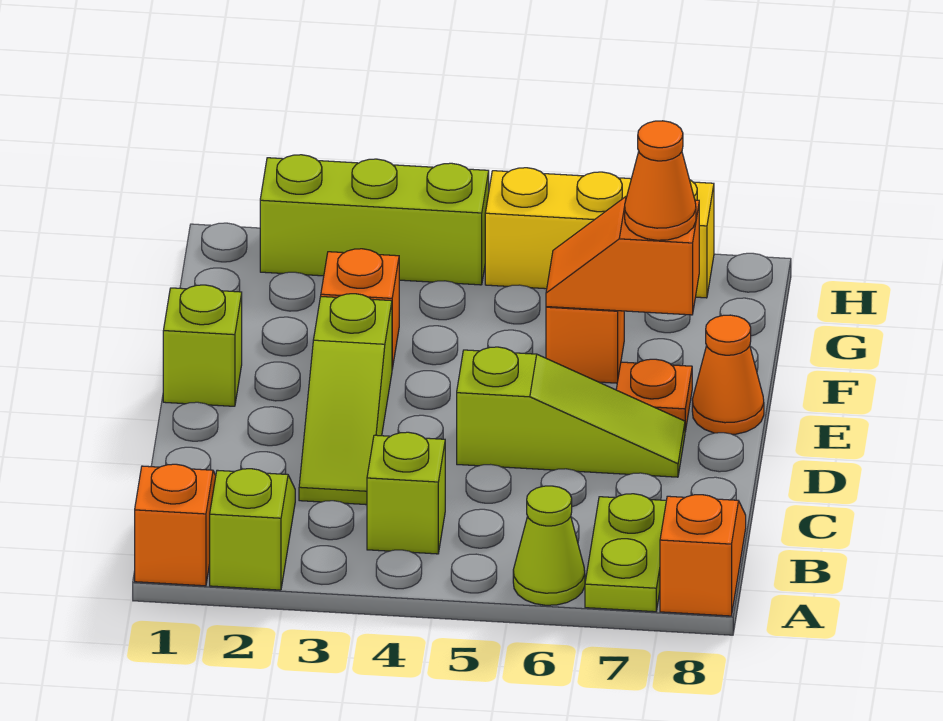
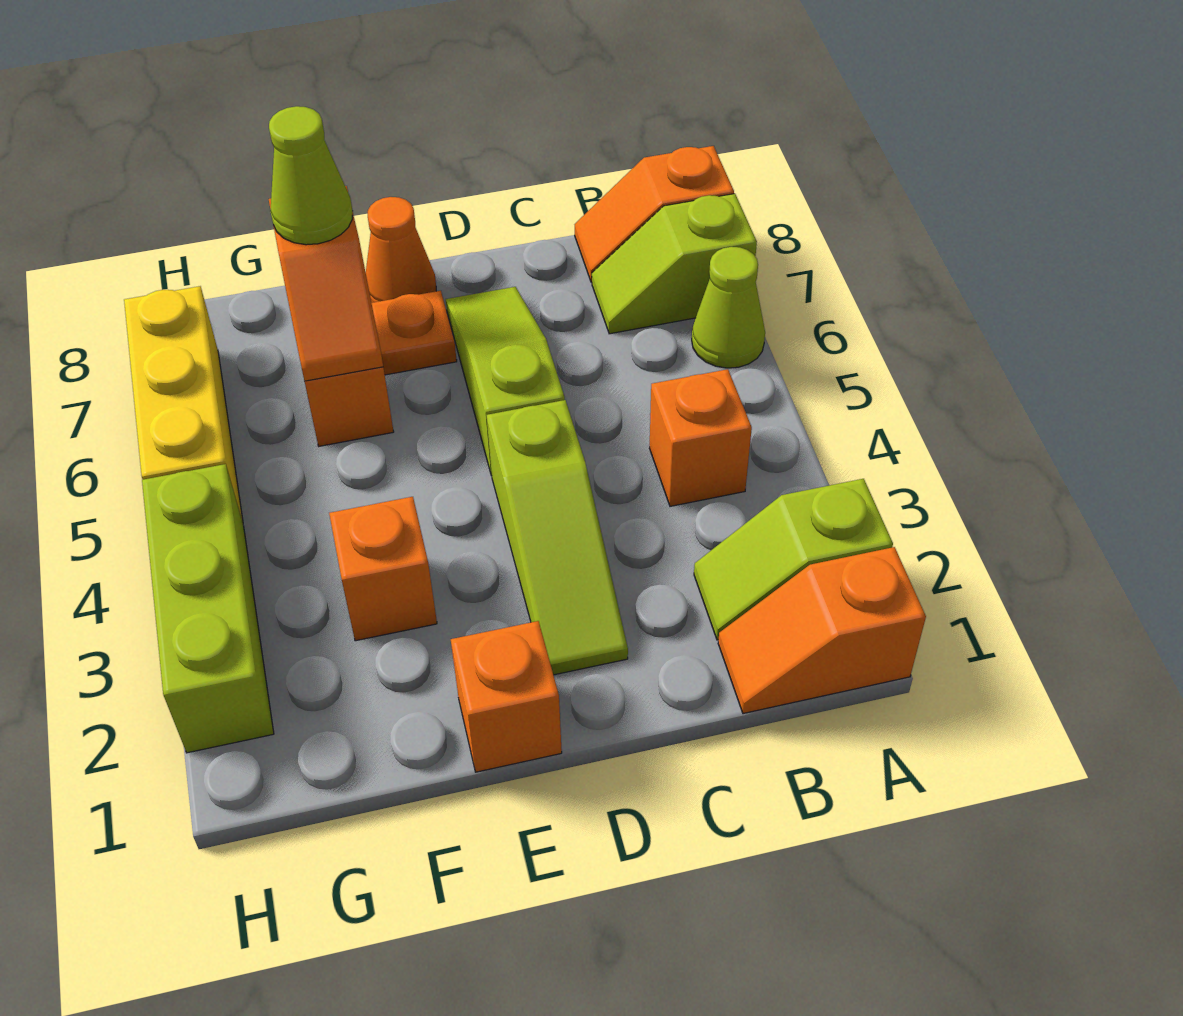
lime plate A7:B7 level 1 -> lime slope A7:B7 level 1 top A
lime brick B4 level 1 -> orange brick B4 level 1
lime slope C3:E3 level 1 top E -> lime slope D2:D4 level 1 top 4
lime brick E1 level 1 -> orange brick E1 level 1
orange cone F7 level 3 -> lime cone F7 level 3

